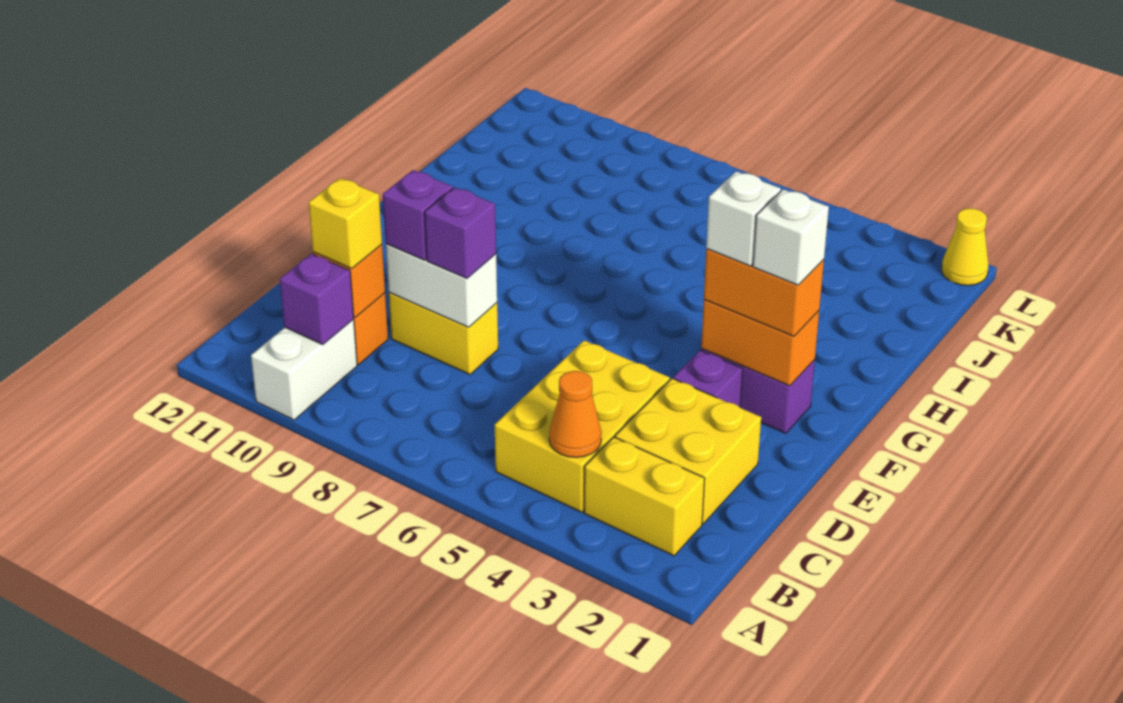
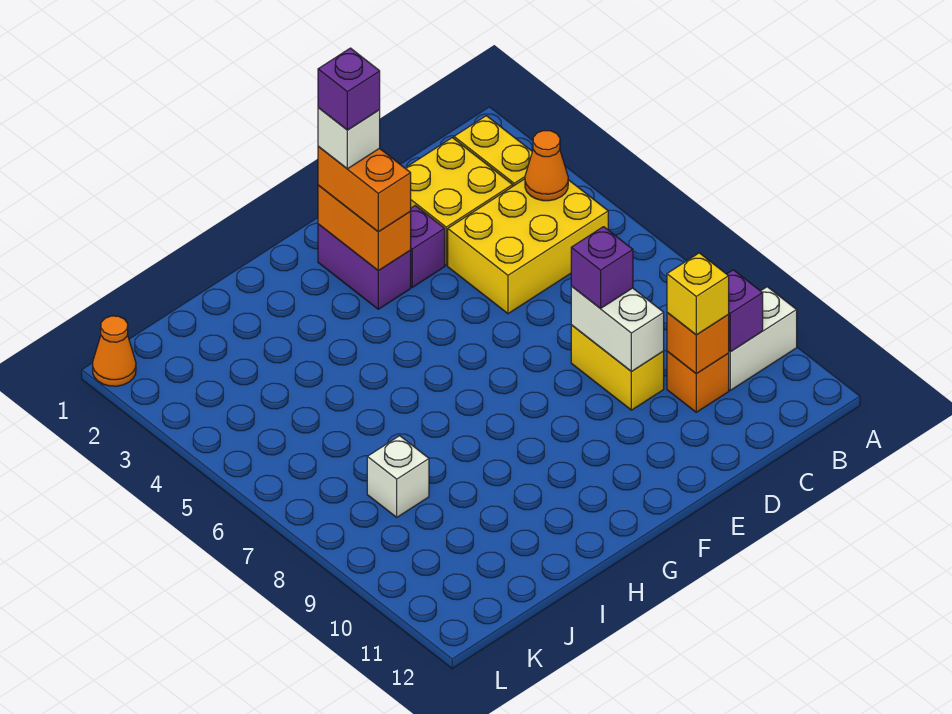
purple brick D9 level 3 -> purple brick F2 level 5
white brick F3 level 4 -> white brick J8 level 1
yellow cone L1 level 1 -> orange cone L1 level 1

